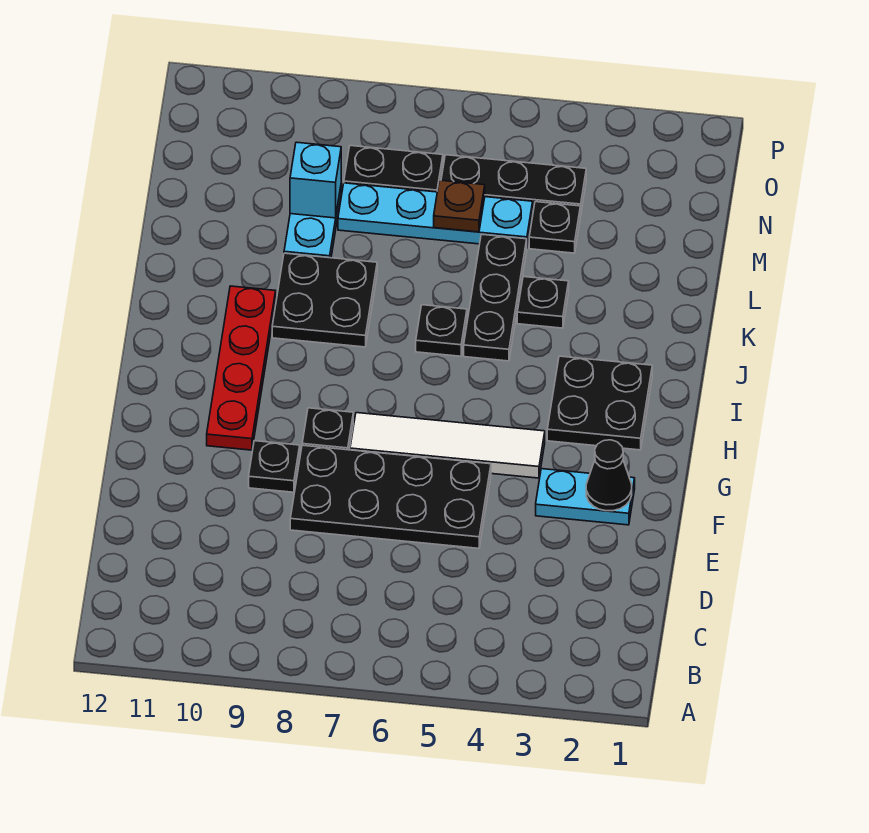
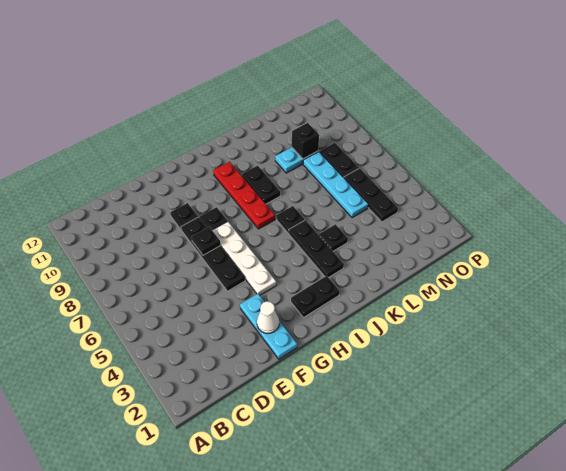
black plate E5:F8 level 1 -> black plate F5:F8 level 1
cyan plate F2:F3 level 1 -> cyan plate F1:F3 level 1
black cone F2 level 2 -> white cone F2 level 2
white tile G4:G7 level 1 -> white plate G4:G7 level 1
red plate G10:J10 level 1 -> red plate I7:I10 level 1
black plate H2:I3 level 1 -> black plate H2:I2 level 1
black plate J5:L5 level 1 -> black plate J3:J5 level 1
black plate J8:K9 level 1 -> black plate J8:J9 level 1
black plate M4 level 1 -> black plate F7 level 2
brown plate M6 level 2 -> none
cyan brick M9 level 2 -> black brick M9 level 2

